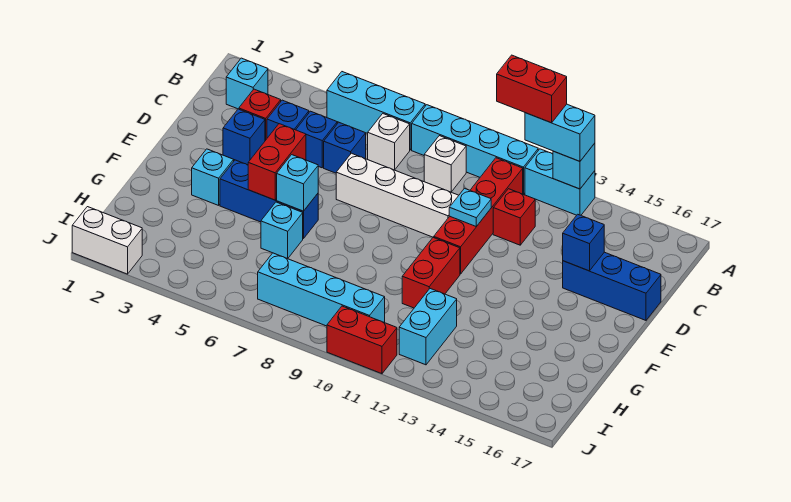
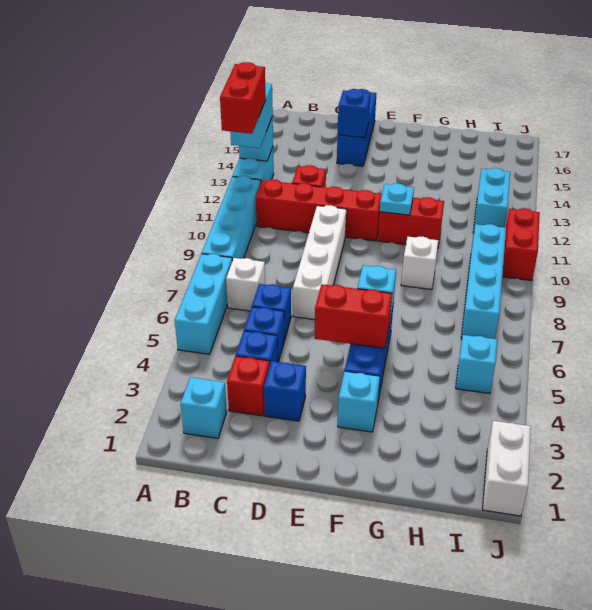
white brick B9 level 1 -> white brick G9 level 1
cyan plate D11 level 2 -> cyan plate F11 level 2
cyan brick G6 level 1 -> cyan brick I5 level 1
cyan brick H12:I12 level 1 -> cyan brick I12:I13 level 1

